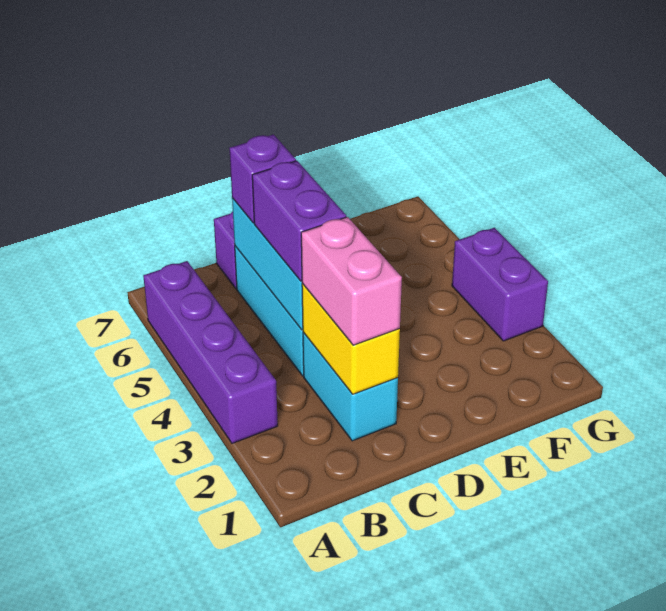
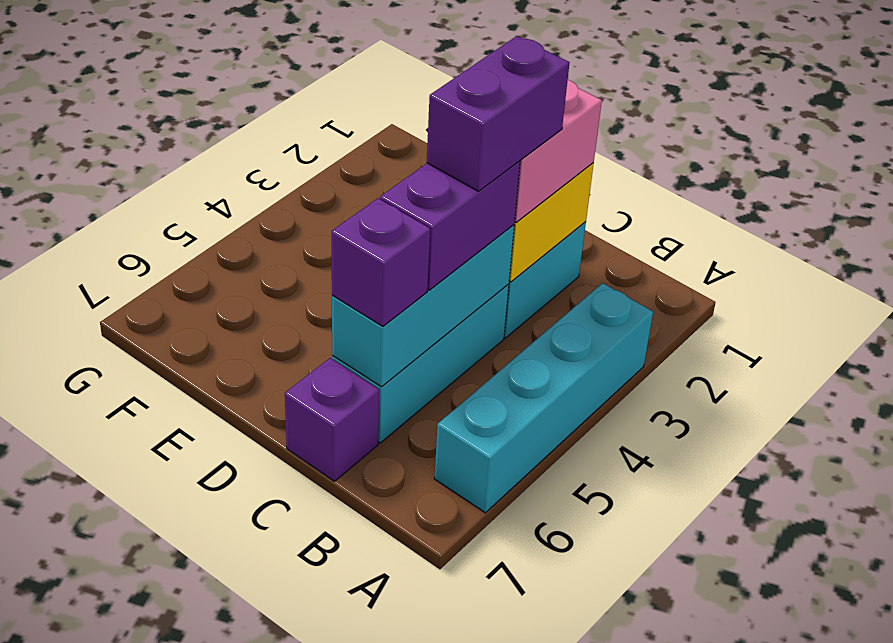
purple brick A3:A6 level 1 -> cyan brick A3:A6 level 1
purple brick G3:G4 level 1 -> purple brick C3:C4 level 4

